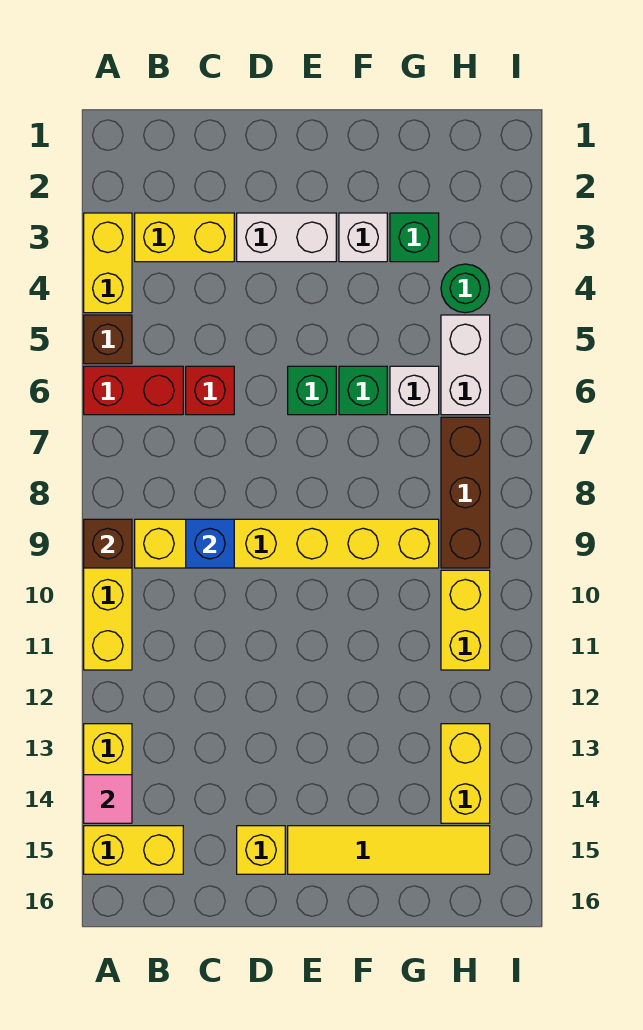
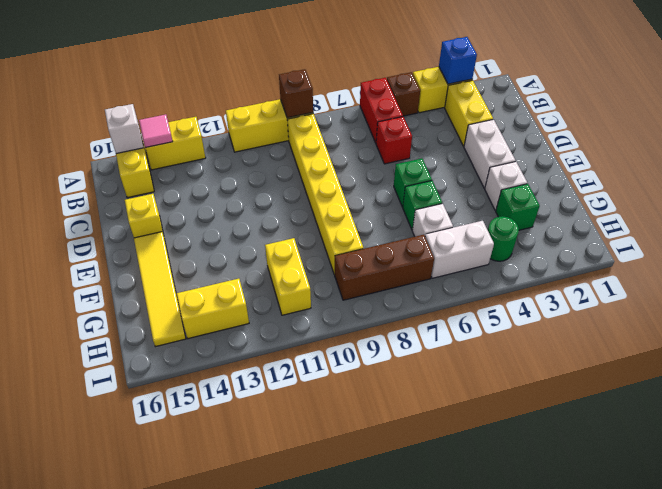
none -> white brick A15 level 2
blue brick C9 level 2 -> blue brick A3 level 2
yellow brick H10:H11 level 1 -> yellow brick G11:H11 level 1

